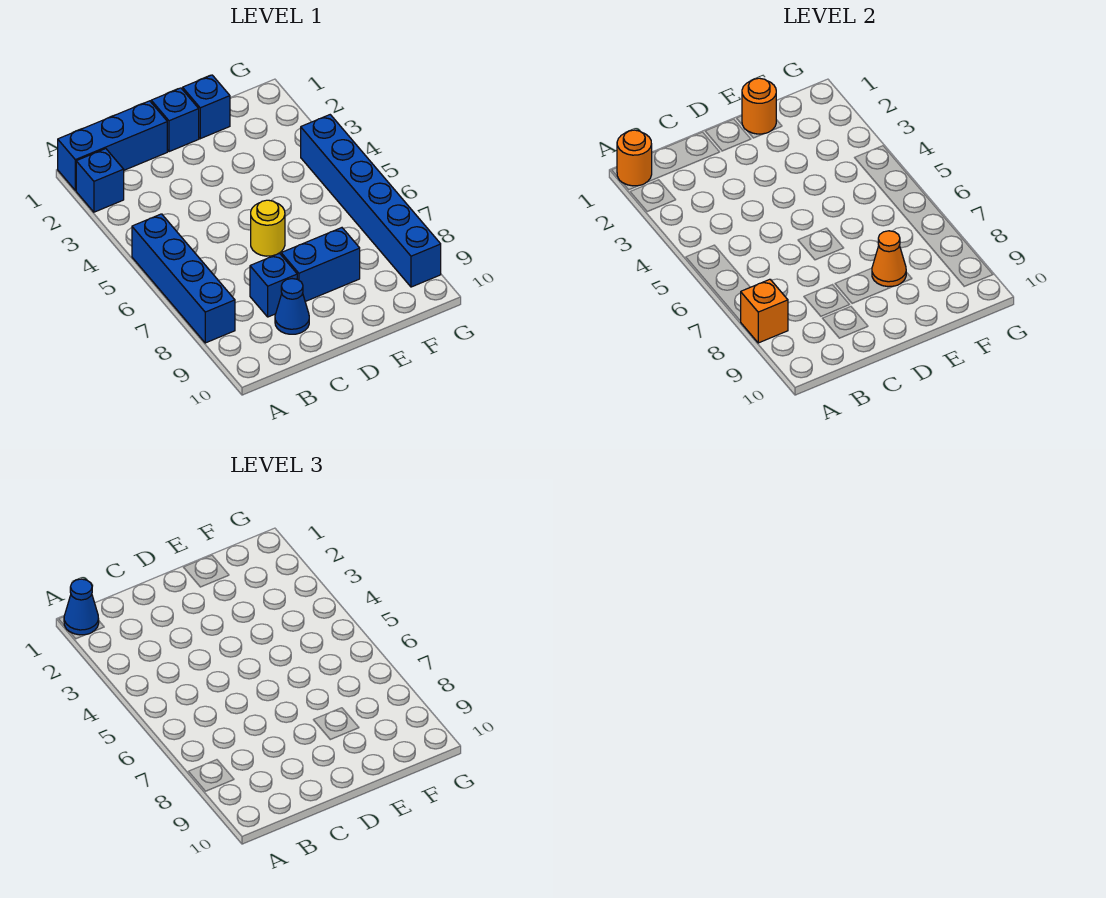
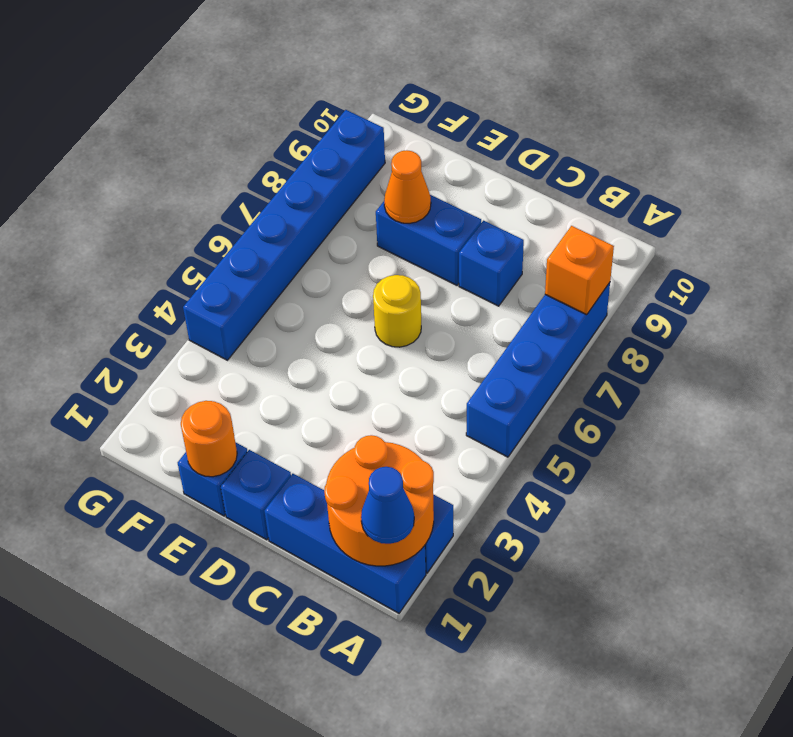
orange round brick A1 level 2 -> orange round brick A1:B2 level 2
blue cone C9 level 1 -> none

